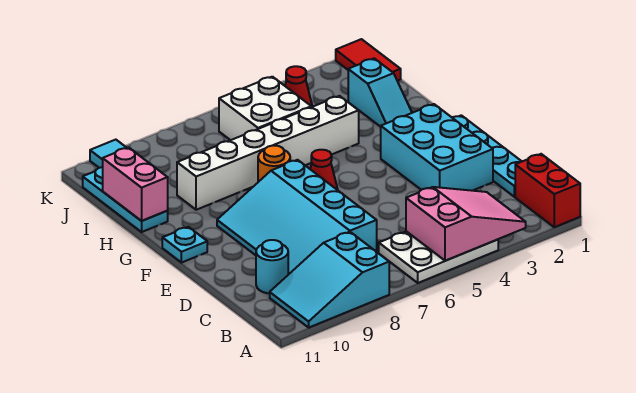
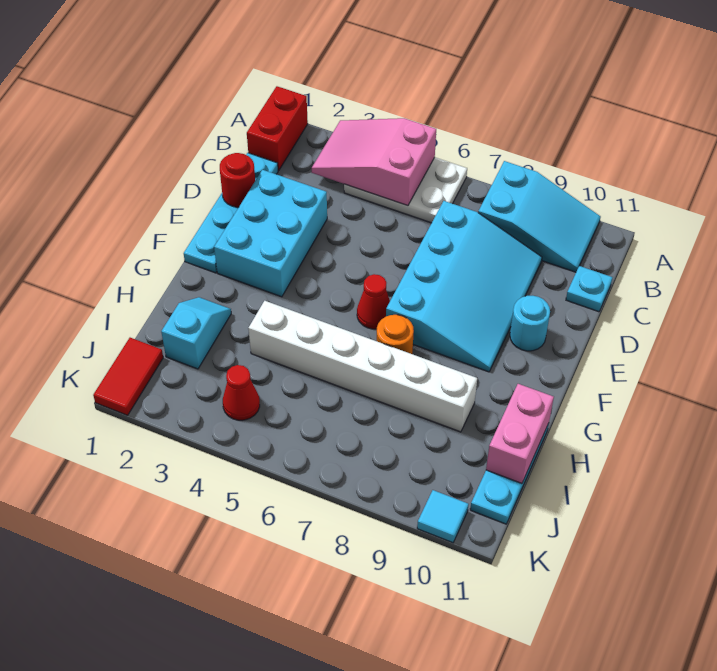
cyan round brick C10 level 1 -> cyan round brick E10 level 1
none -> red round brick D1 level 2
cyan plate F11 level 1 -> cyan plate C11 level 1
white brick I5:J6 level 1 -> none

